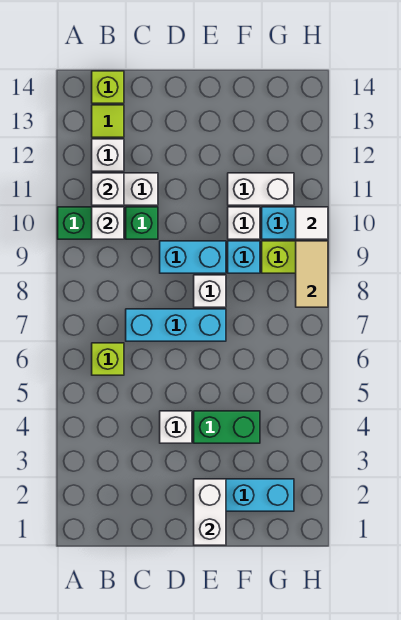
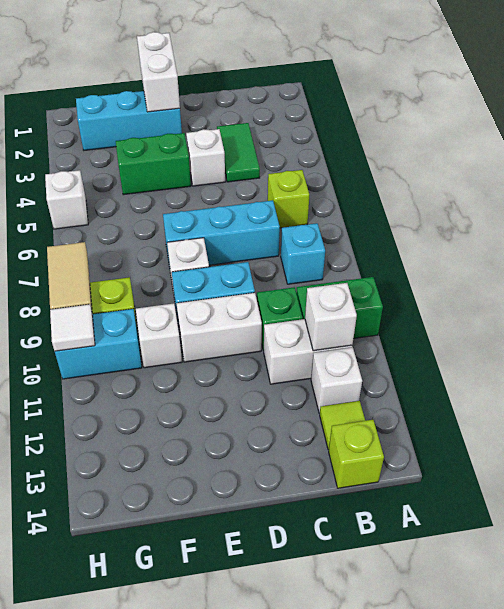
white brick B10 level 2 -> white brick H5 level 1
none -> green tile C3:C4 level 1
cyan brick F9 level 1 -> cyan brick B8 level 1
white brick F11:G11 level 1 -> white brick D10:E10 level 1

